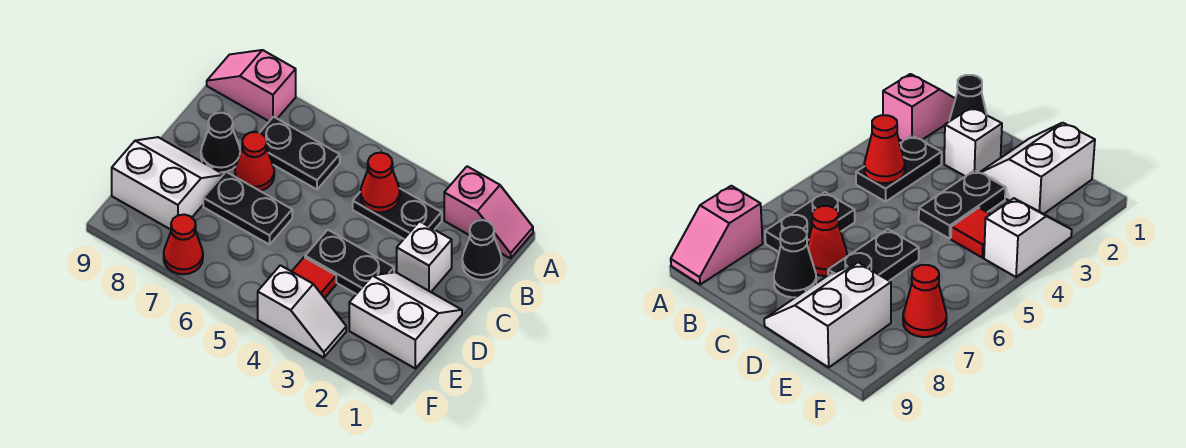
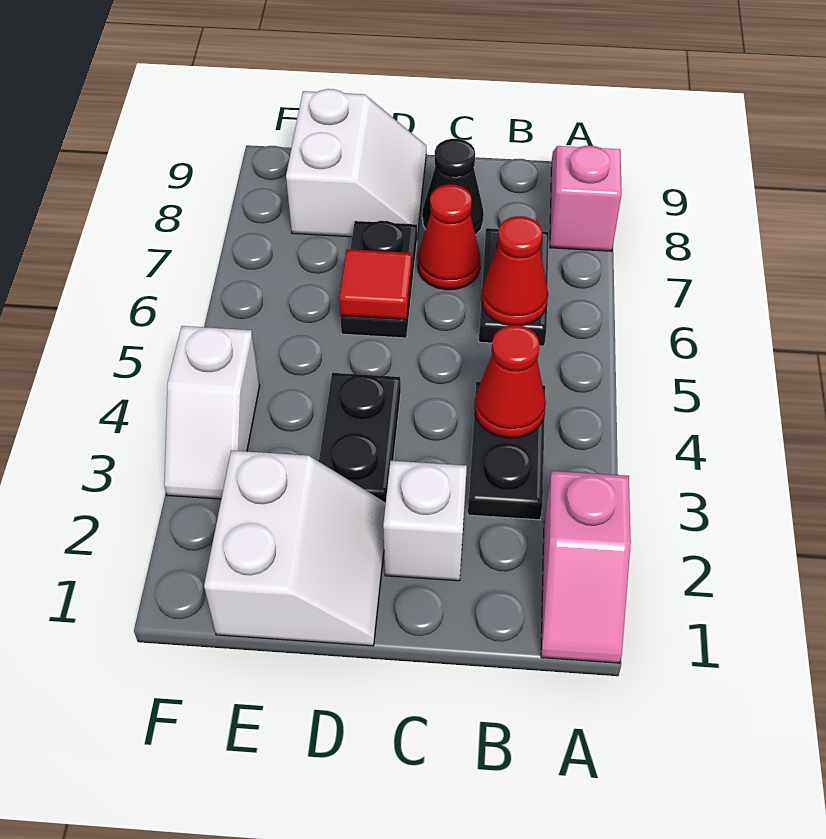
black cone B1 level 1 -> none
red tile E4 level 1 -> red tile D6 level 2
red cone F7 level 1 -> red cone B6 level 2

